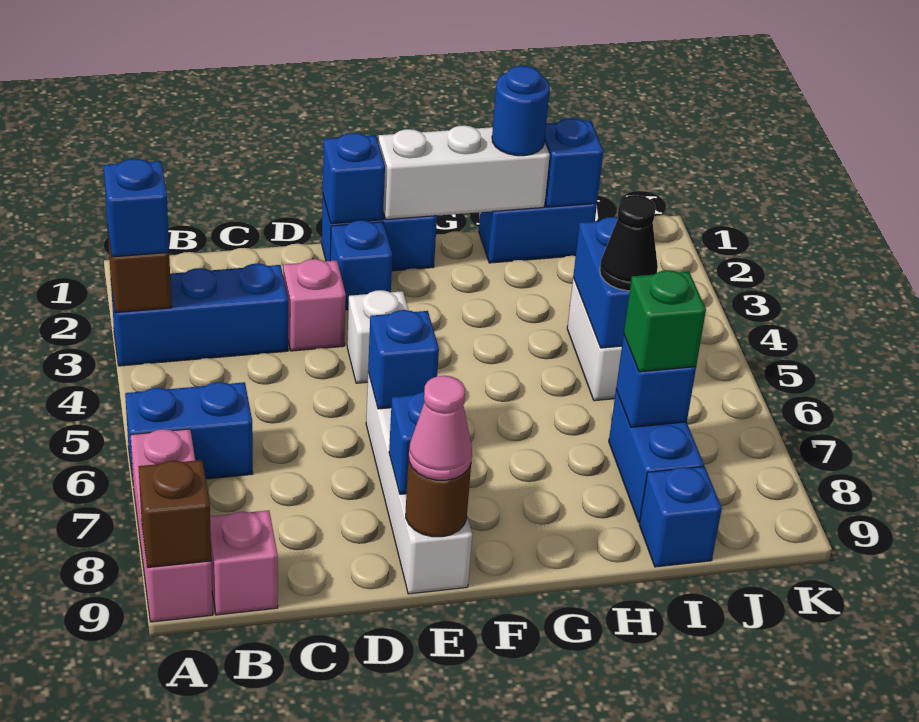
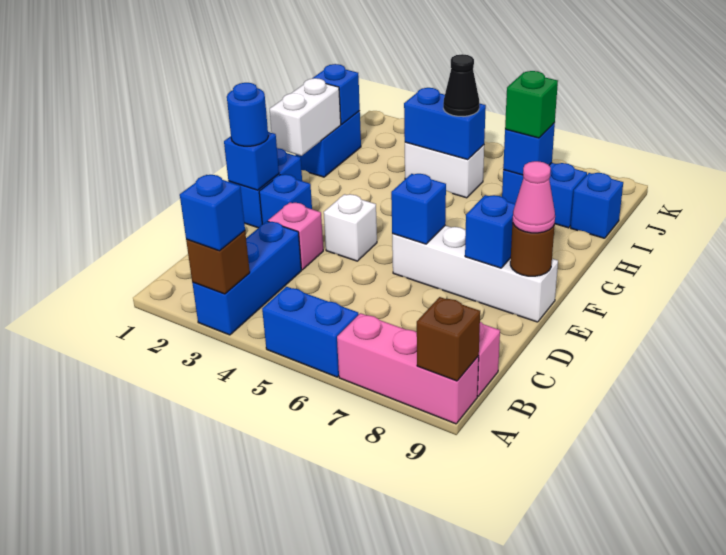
blue brick A6:B6 level 1 -> blue brick A5:A6 level 1
white brick F1:H1 level 2 -> white brick G1:H1 level 2
blue round brick H1 level 3 -> blue round brick E1 level 3

